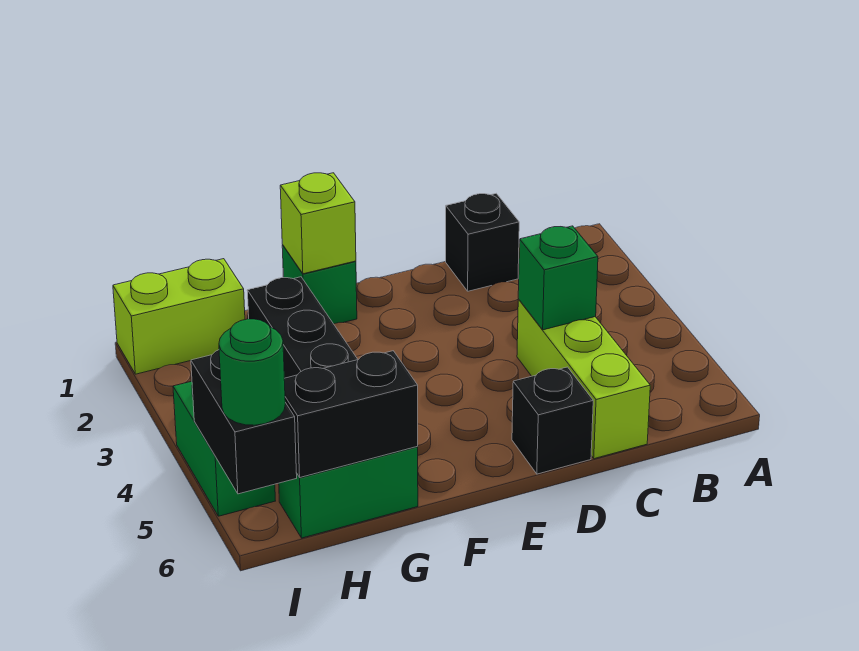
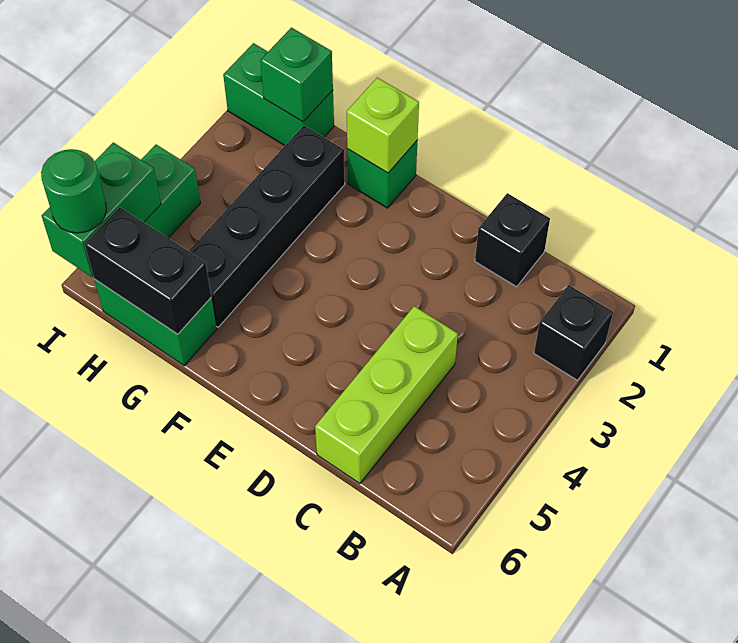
green brick C4 level 2 -> green brick H1 level 2
black brick D6 level 1 -> black brick A2 level 1
lime brick H1:I1 level 1 -> green brick H1:I1 level 1
black brick I5:I6 level 2 -> green brick I5:I6 level 2

